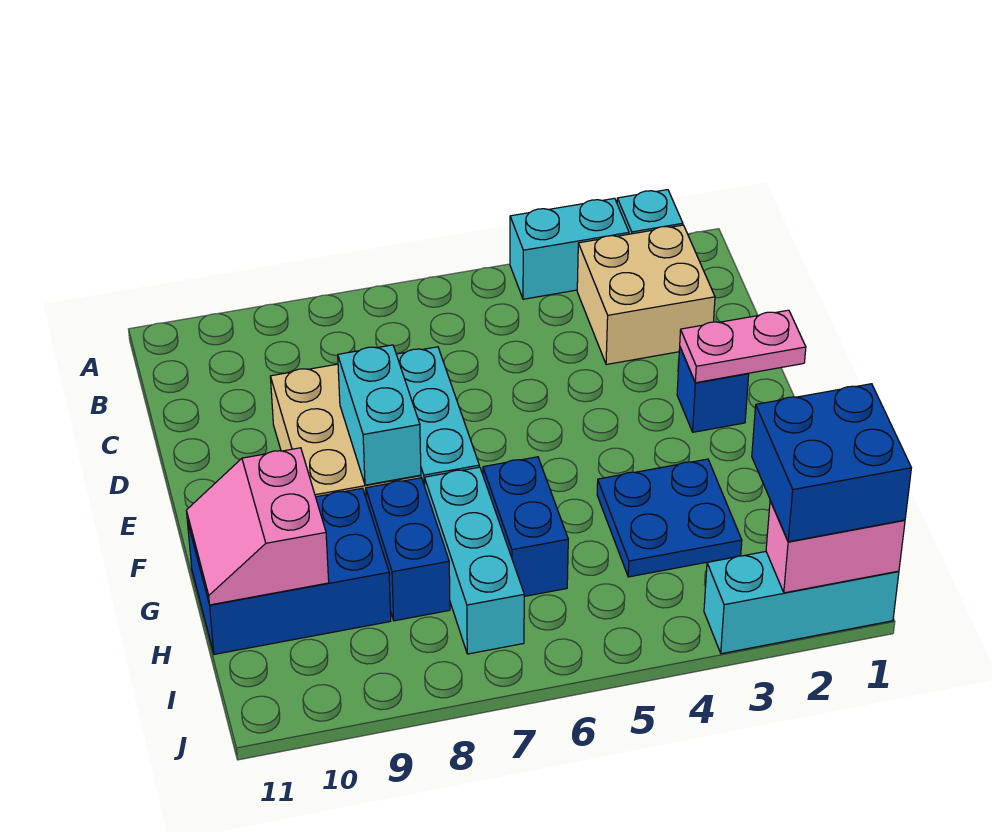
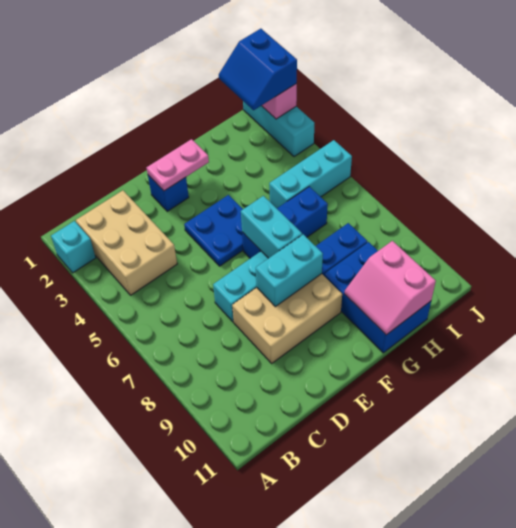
cyan brick A3:A4 level 1 -> cyan brick F6:F7 level 2
tan brick B2:C3 level 1 -> tan brick B2:C4 level 1
pink plate E1:E2 level 2 -> pink plate E2:F2 level 2
blue plate G3:H4 level 1 -> blue plate E4:F5 level 1
blue brick G6:H6 level 1 -> blue brick F6:H6 level 1
cyan brick G7:I7 level 1 -> cyan brick H5:J5 level 1
pink slope G10:H11 level 2 top 10 -> pink slope G10:H11 level 2 top H
blue brick I1:J2 level 3 -> blue slope I1:J2 level 3 top J

